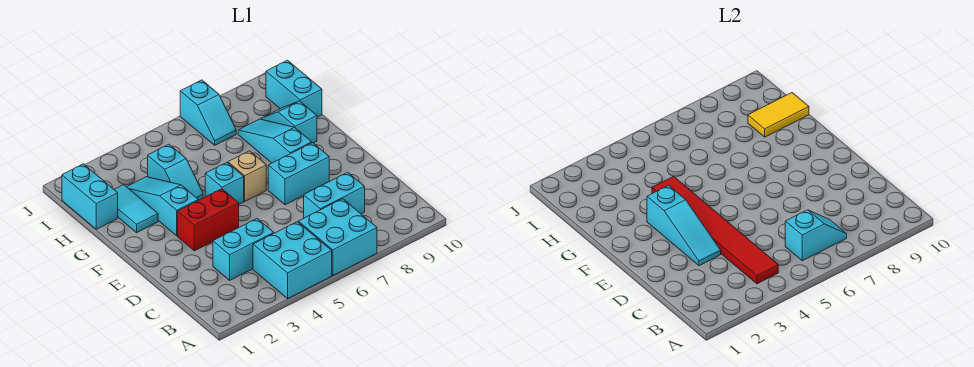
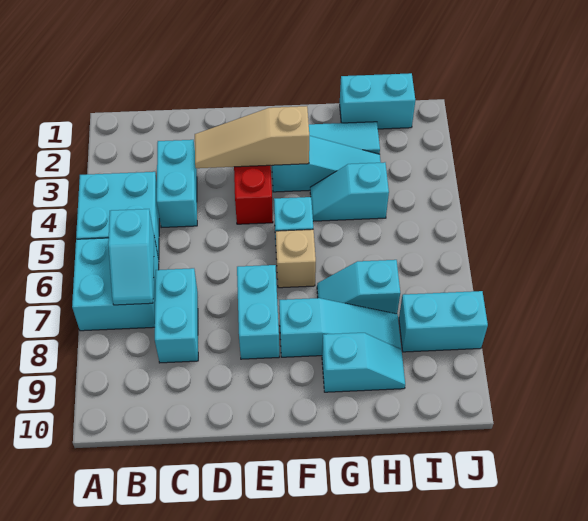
red tile B4:G4 level 2 -> none
cyan slope D3:F3 level 2 top F -> tan slope D3:F3 level 2 top F
yellow tile H9:H10 level 2 -> none
cyan brick H10:I10 level 1 -> cyan brick I8:J8 level 1
cyan slope I7:J7 level 1 top J -> cyan slope G7:H7 level 1 top H

